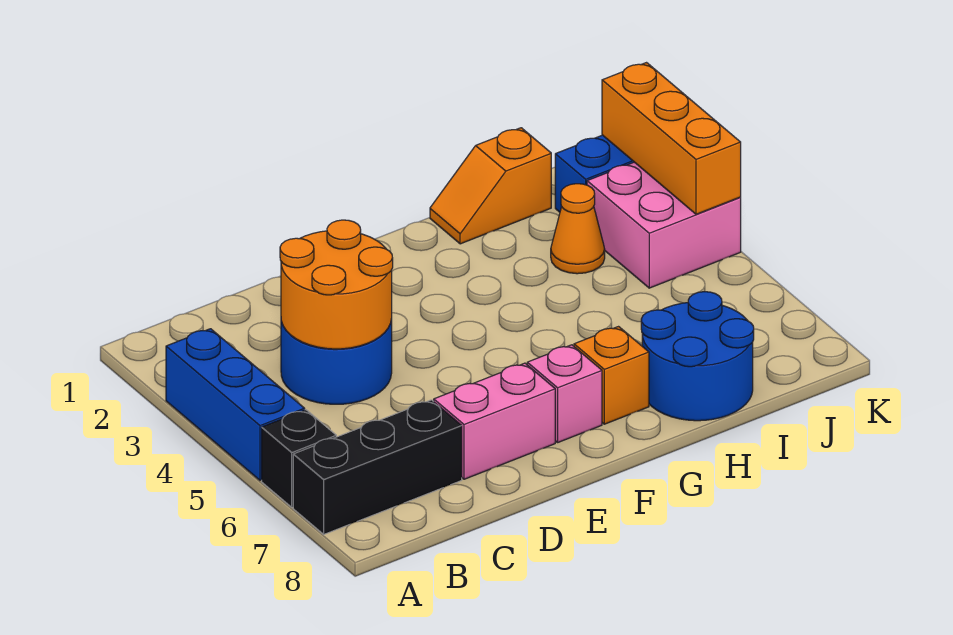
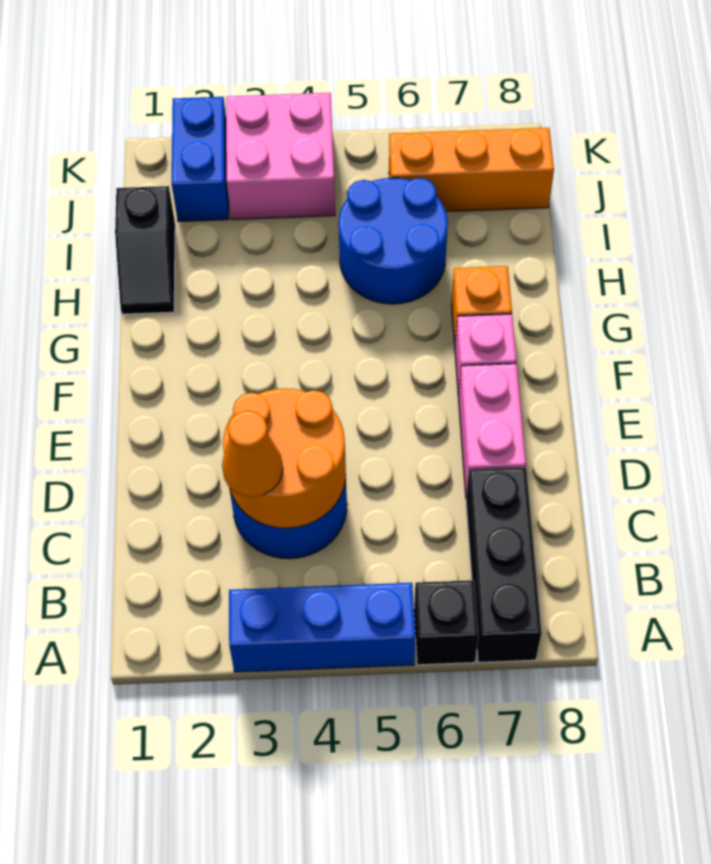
orange slope H1:I1 level 1 top I -> black slope H1:I1 level 1 top I
blue round brick H7:I8 level 1 -> blue round brick H5:I6 level 1
orange cone I3 level 1 -> orange cone C3 level 3
orange brick K2:K4 level 2 -> orange brick J6:J8 level 1

